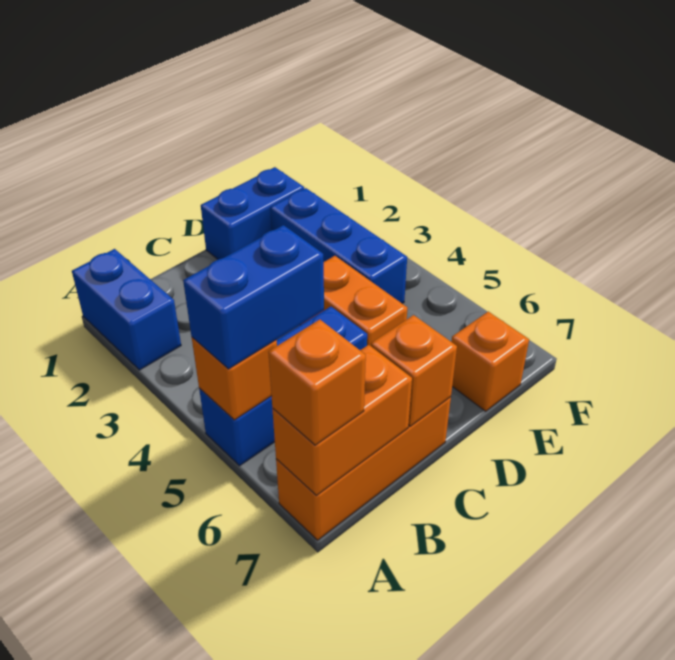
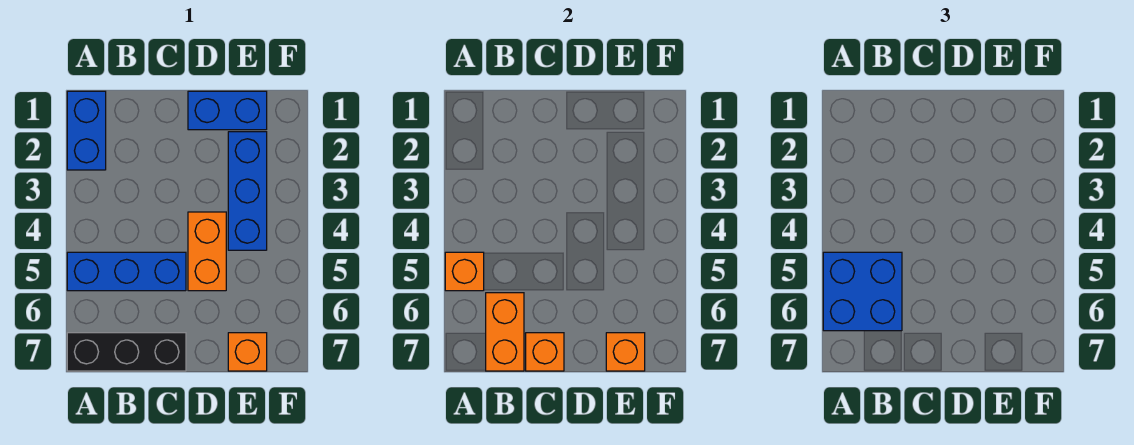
blue brick A5:B5 level 3 -> blue brick A5:B6 level 3
orange brick A7:C7 level 1 -> black brick A7:C7 level 1
orange brick A7:B7 level 2 -> orange brick B6:B7 level 2
orange brick A7 level 3 -> orange brick E7 level 2

